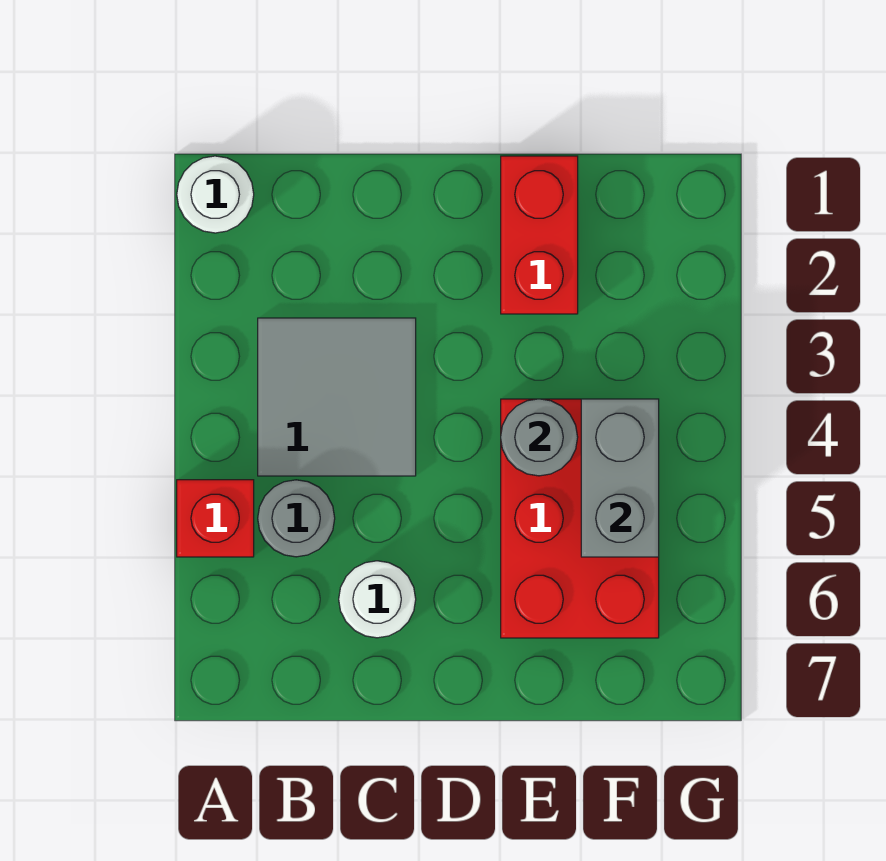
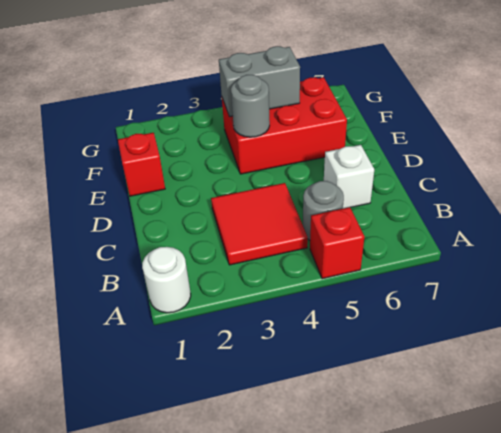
grey tile B3:C4 level 1 -> red tile B3:C4 level 1
white round brick C6 level 1 -> white brick C6 level 1
red brick E1:E2 level 1 -> red brick E1 level 1

